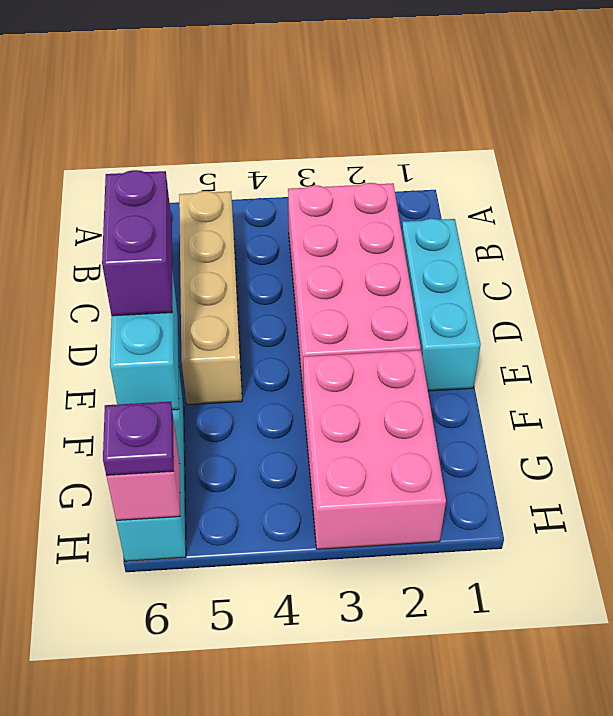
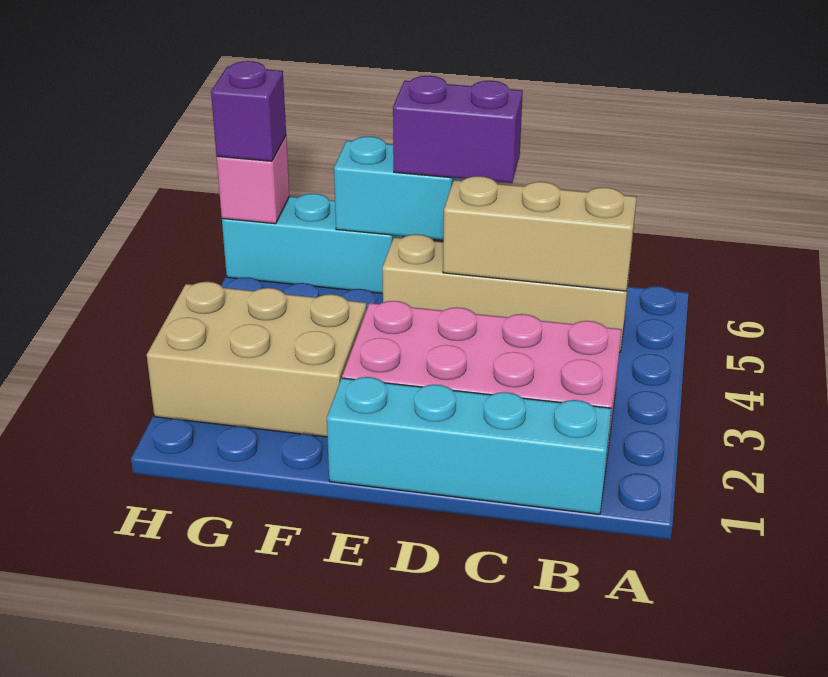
none -> tan brick B5:D5 level 2
cyan brick C1:E1 level 1 -> cyan brick B1:E1 level 1
pink brick F2:H3 level 1 -> tan brick F2:H3 level 1
purple plate H6 level 3 -> purple brick H6 level 3

